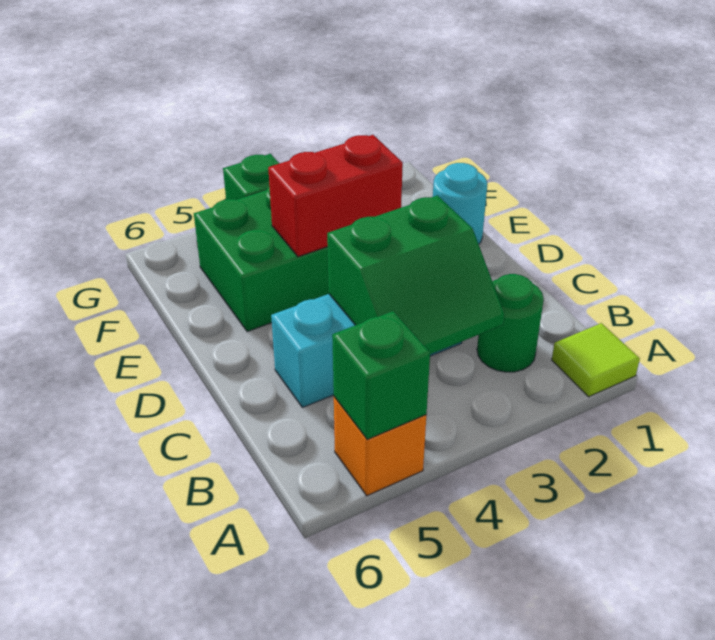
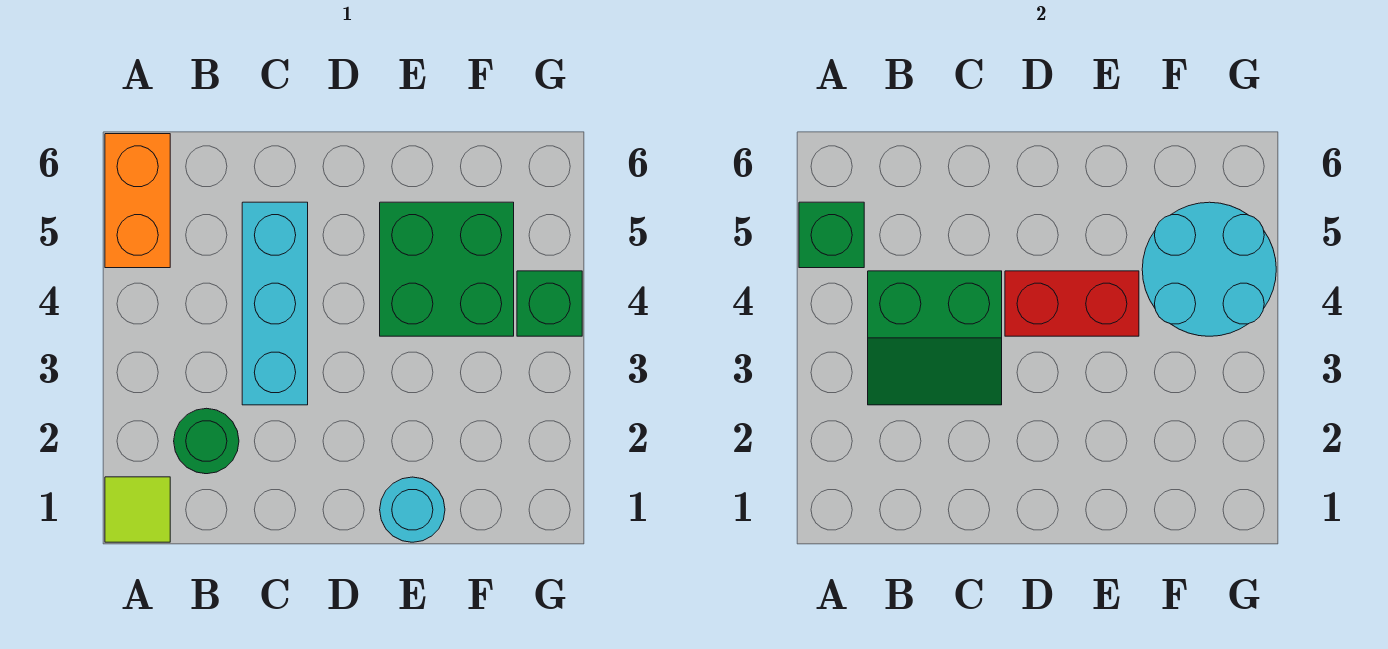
orange brick A5 level 1 -> orange brick A5:A6 level 1
green slope B3:C4 level 2 top C -> green slope B3:C4 level 2 top 4
red brick E3:E4 level 2 -> red brick D4:E4 level 2
none -> cyan round brick F4:G5 level 2

